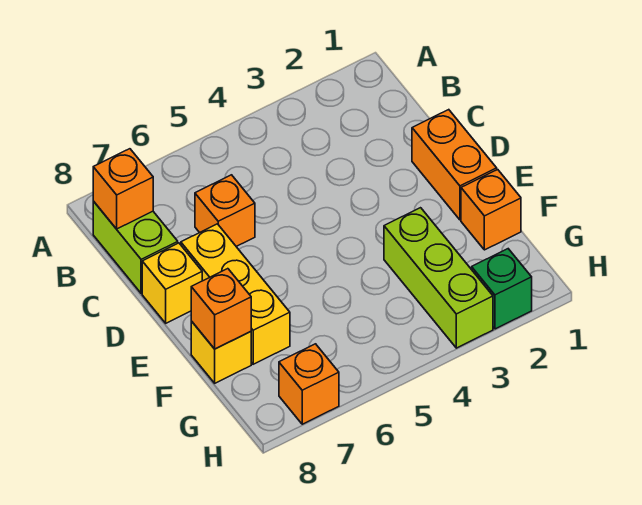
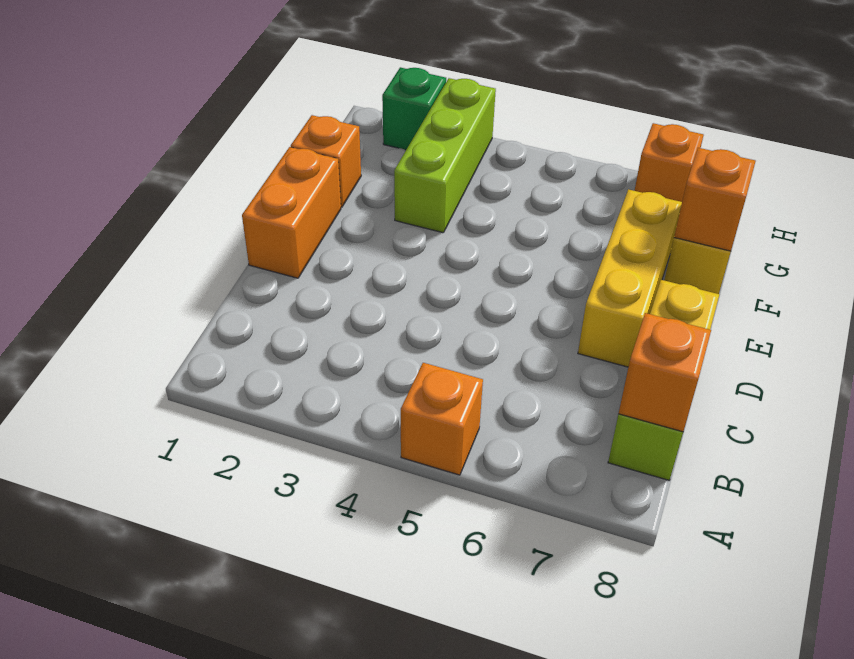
orange brick C6 level 1 -> orange brick A5 level 1

